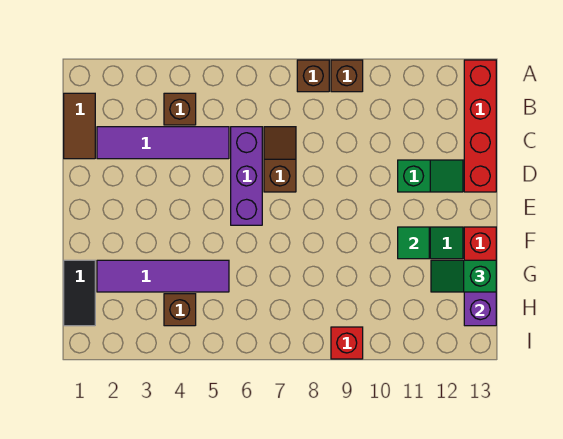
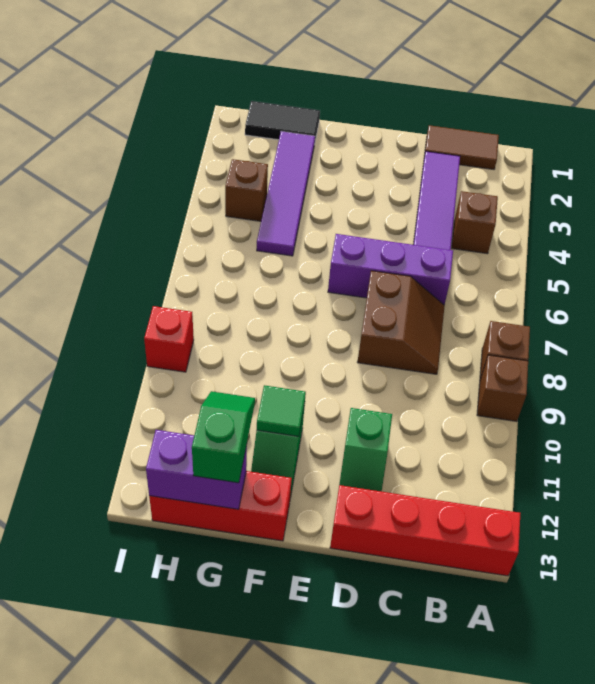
brown slope C7:D7 level 1 top D -> brown slope C7:D8 level 1 top D

